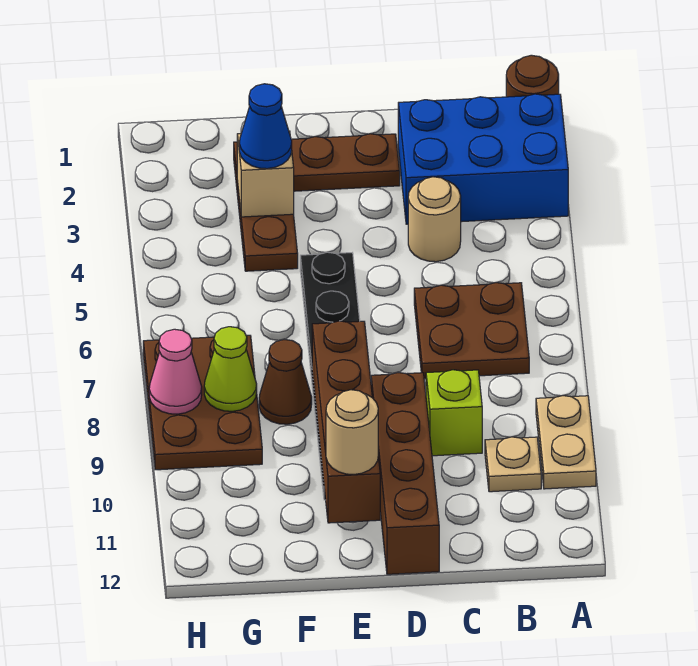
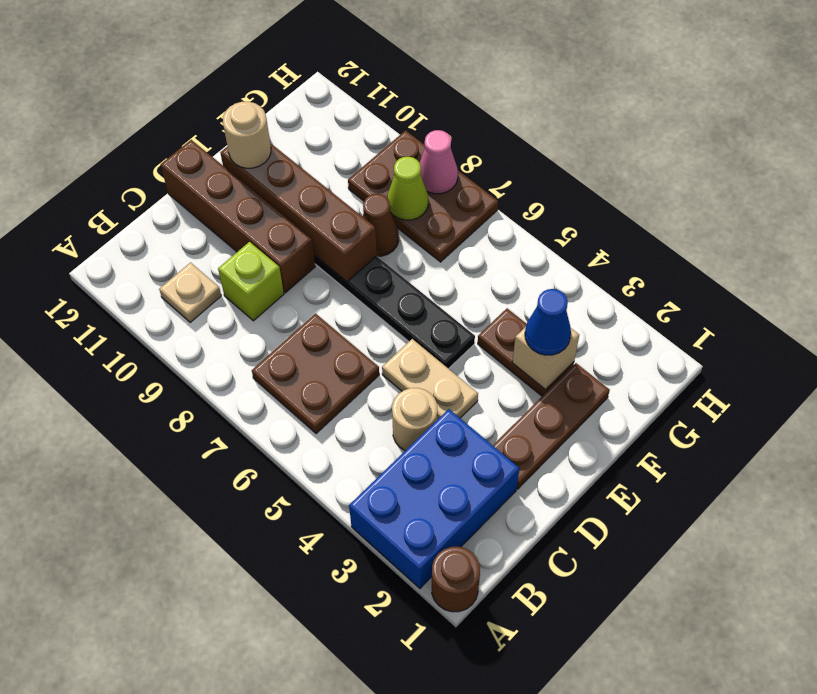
tan plate A9:A10 level 1 -> tan plate D4:D5 level 1

